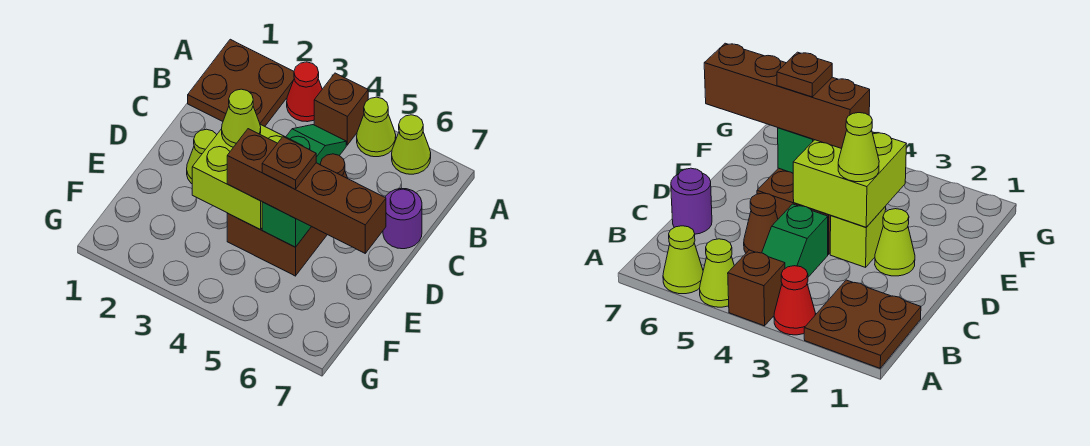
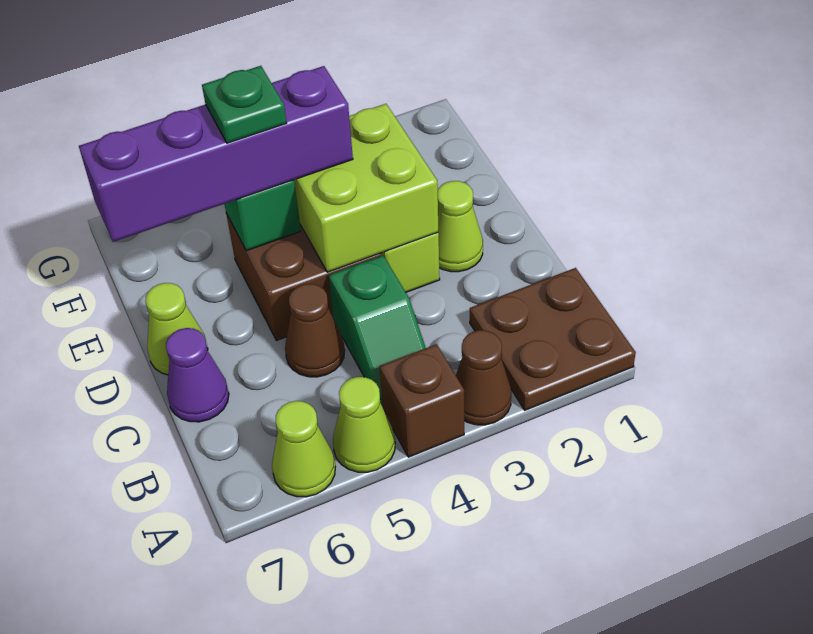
red cone A3 level 1 -> brown cone A3 level 1
purple round brick C7 level 1 -> purple cone C7 level 1
lime cone D3 level 3 -> lime cone D7 level 1
brown brick E4:E7 level 3 -> purple brick E4:E7 level 3
brown plate E5 level 4 -> green plate E5 level 4

